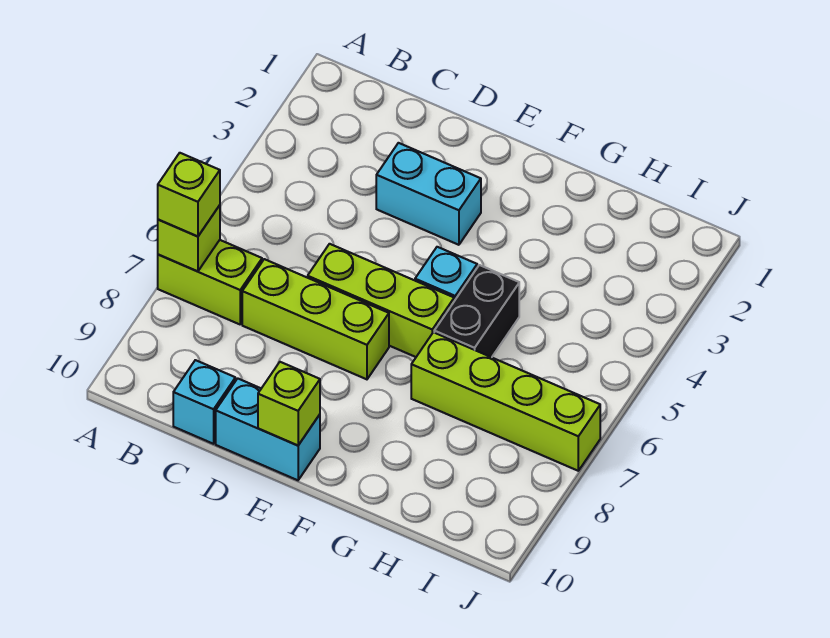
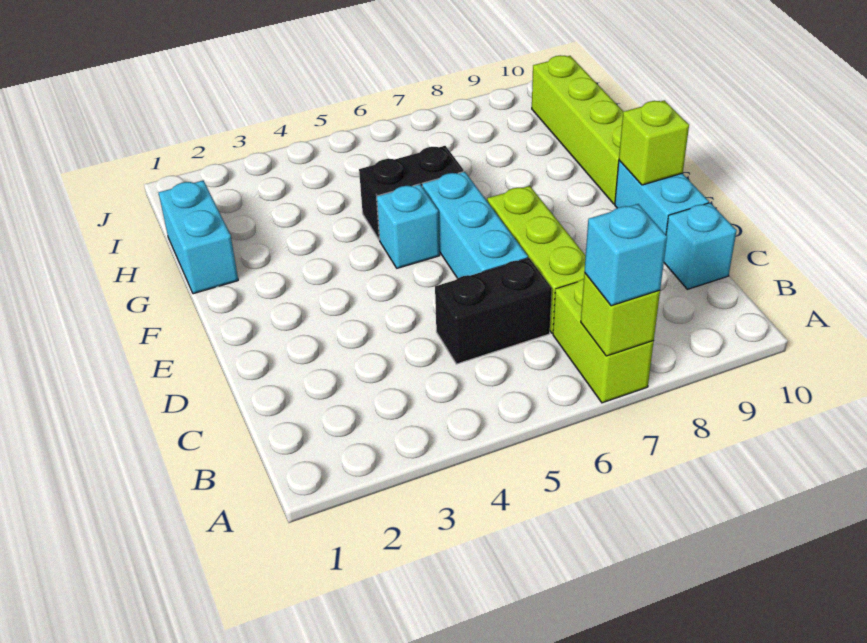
lime brick A7 level 3 -> cyan brick A7 level 3
none -> black brick C5:C6 level 1
cyan brick D3:E3 level 1 -> cyan brick G1:H1 level 1
lime brick D6:F6 level 1 -> cyan brick D6:F6 level 1
lime brick G7:J7 level 1 -> lime brick F10:I10 level 1

